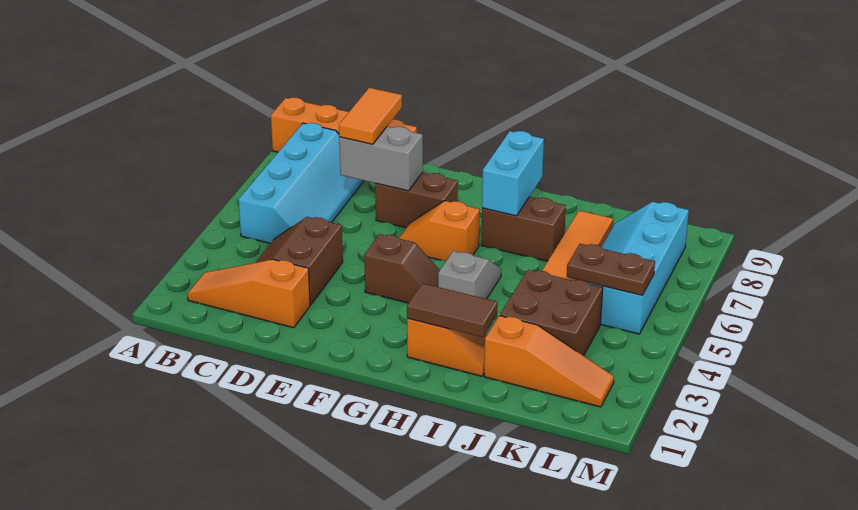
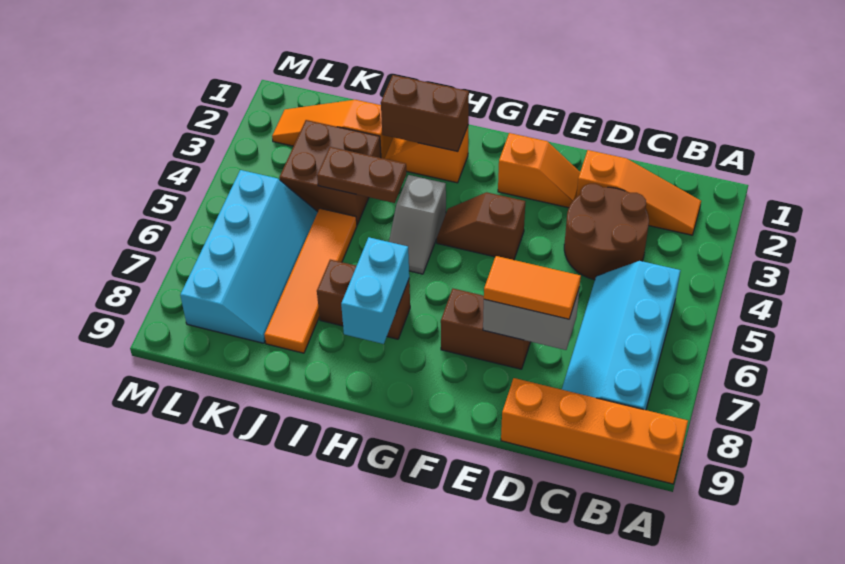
brown slope C3:D4 level 1 top D -> brown round brick C3:D4 level 1
orange tile D7:D8 level 3 -> orange tile D7:E7 level 3
orange slope F6:G6 level 1 top G -> orange slope E2:F2 level 1 top F
brown tile H2:I2 level 2 -> brown brick H2:I2 level 2
brown plate K5:L5 level 2 -> brown plate I4:J4 level 2

